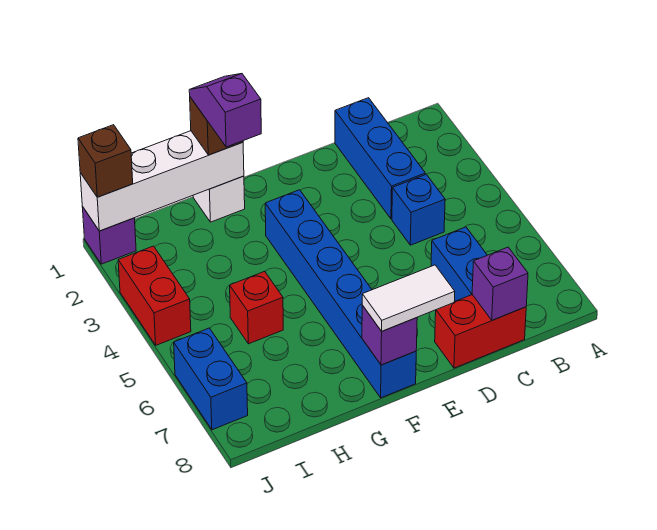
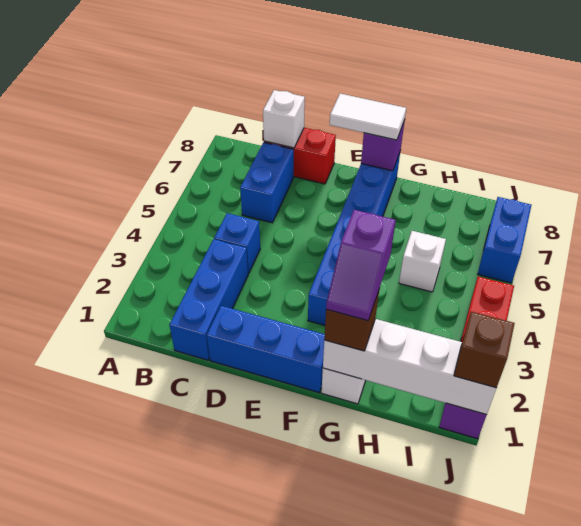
purple brick C8 level 2 -> white brick C8 level 2
none -> blue brick D1:F1 level 1
red brick H5 level 1 -> white brick H5 level 1

